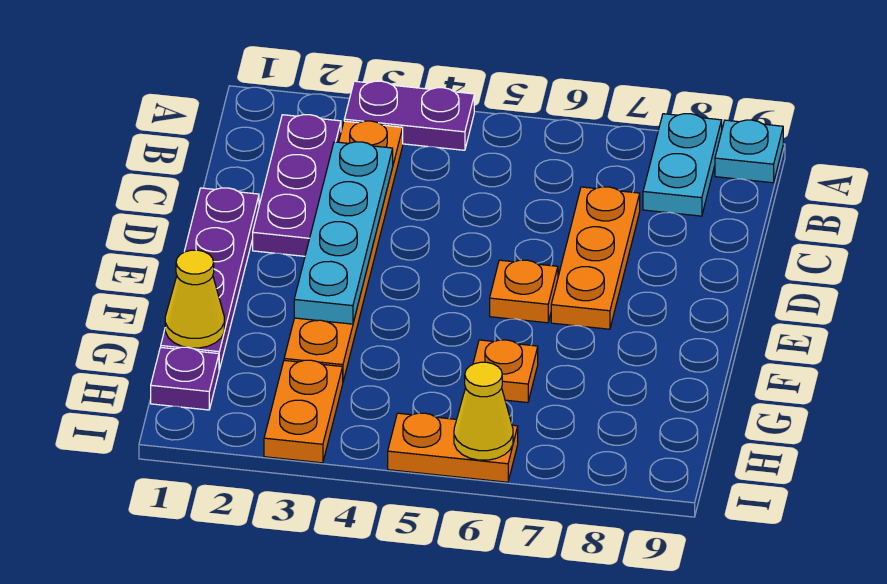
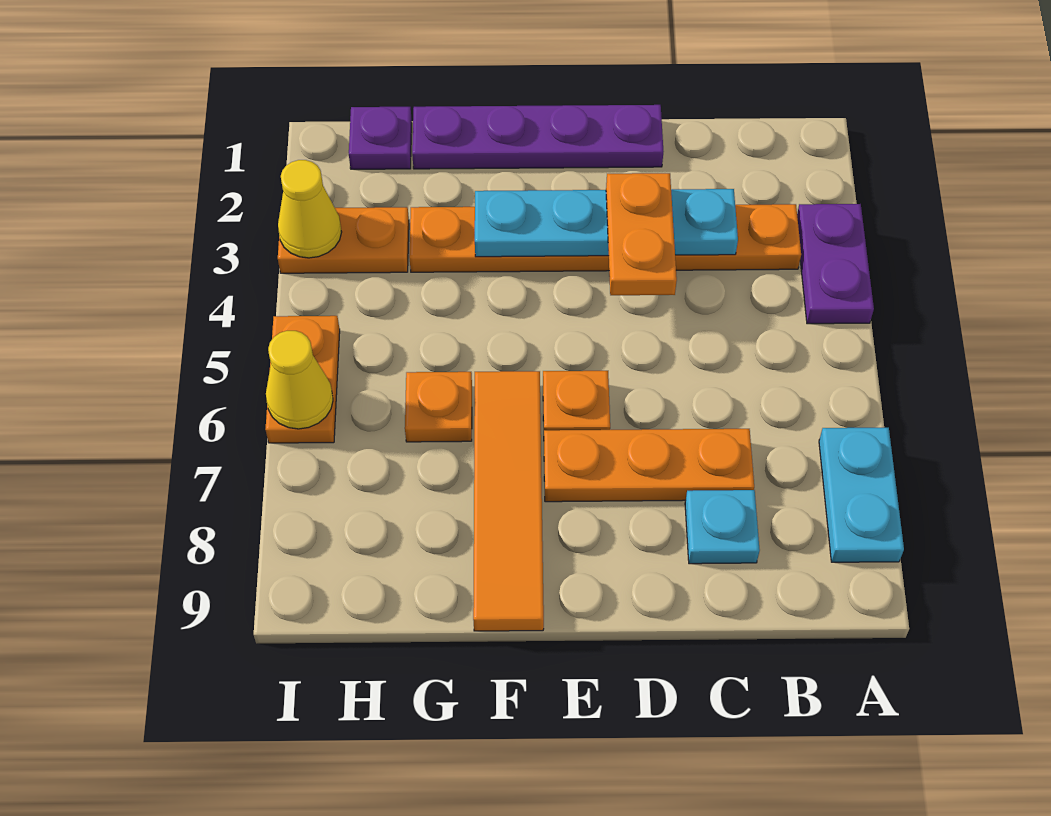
cyan plate A8:B8 level 1 -> cyan plate A7:A8 level 1
cyan plate A9 level 1 -> cyan plate C8 level 1
purple plate B2:D2 level 1 -> none
none -> orange plate D3:D4 level 3
none -> orange tile F6:F9 level 1
yellow cone G1 level 2 -> yellow cone I3 level 2

